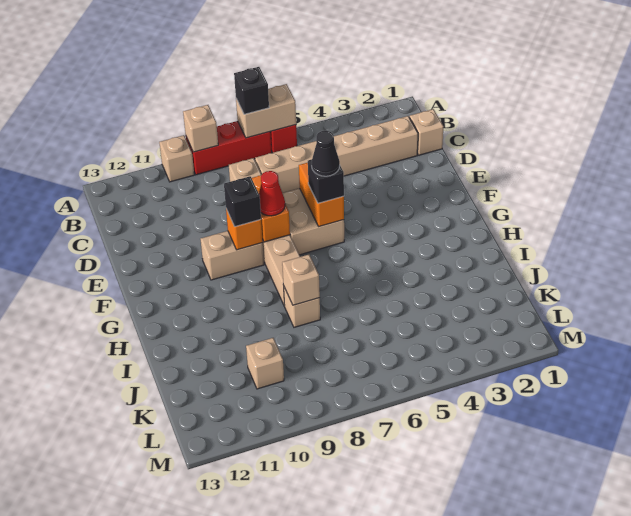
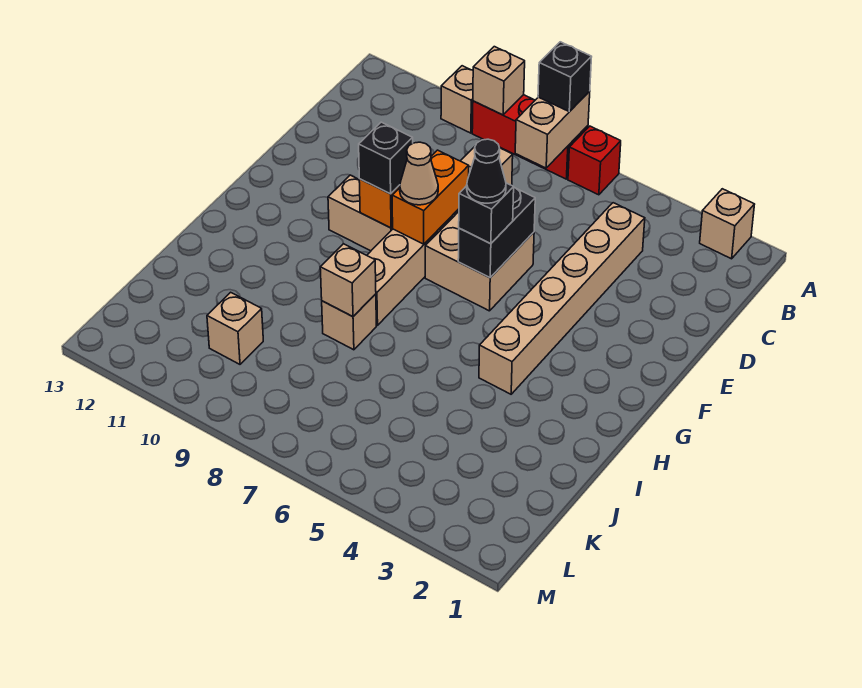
tan brick A6:A7 level 2 -> tan brick A7:B7 level 2
tan brick C1 level 1 -> tan brick A2 level 1
tan brick C2:C7 level 1 -> tan brick C4:H4 level 1
orange brick E6:F6 level 2 -> black brick E6:F6 level 2
red cone F8 level 3 -> tan cone F8 level 3

